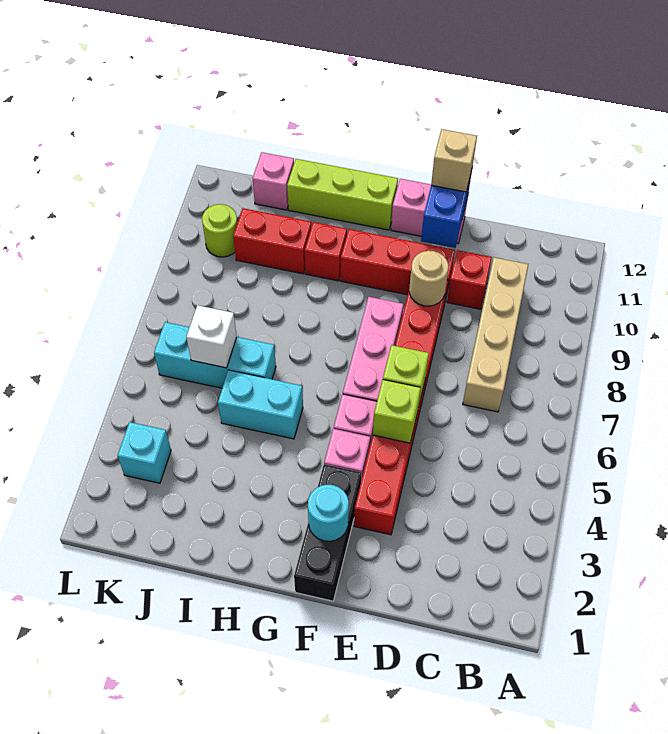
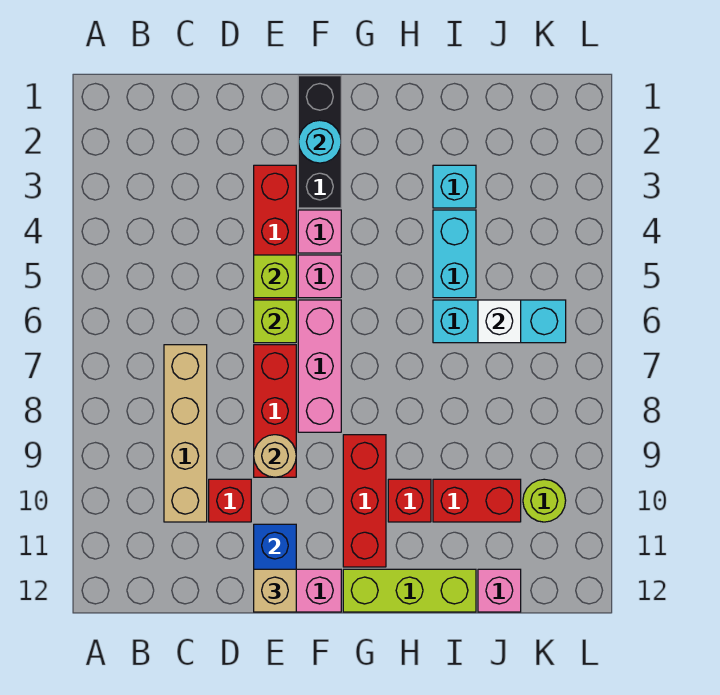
red brick E10:G10 level 1 -> red brick G9:G11 level 1
cyan brick H5:I5 level 1 -> cyan brick I4:I5 level 1
cyan brick K3 level 1 -> cyan brick I3 level 1

